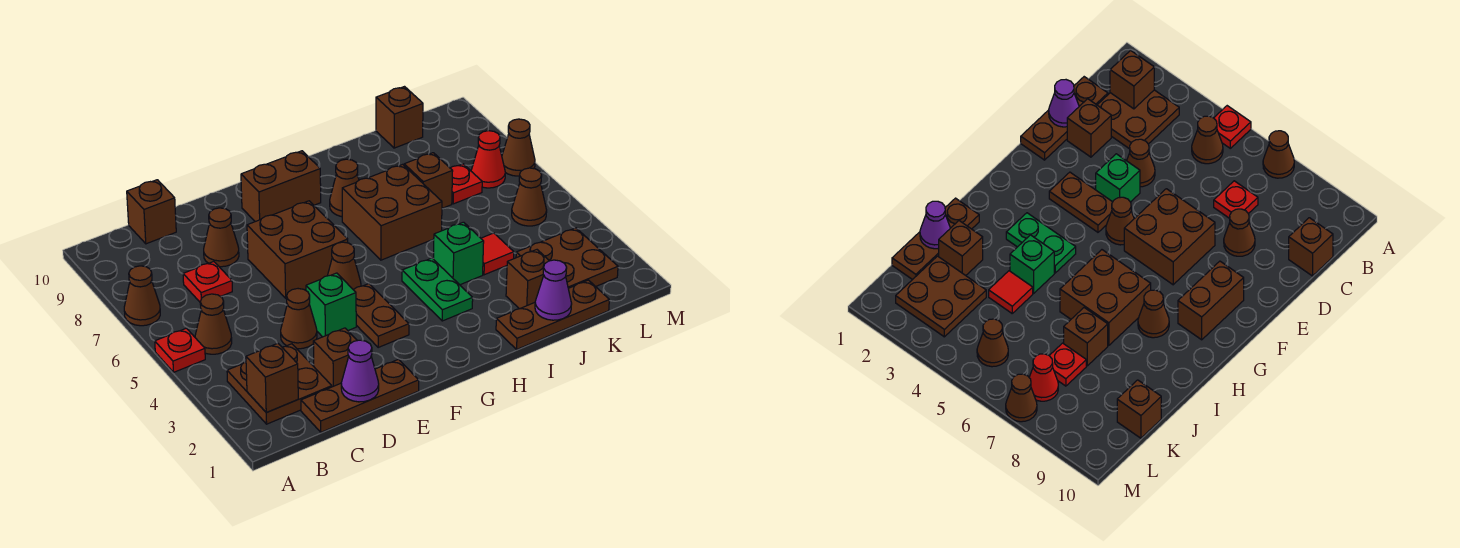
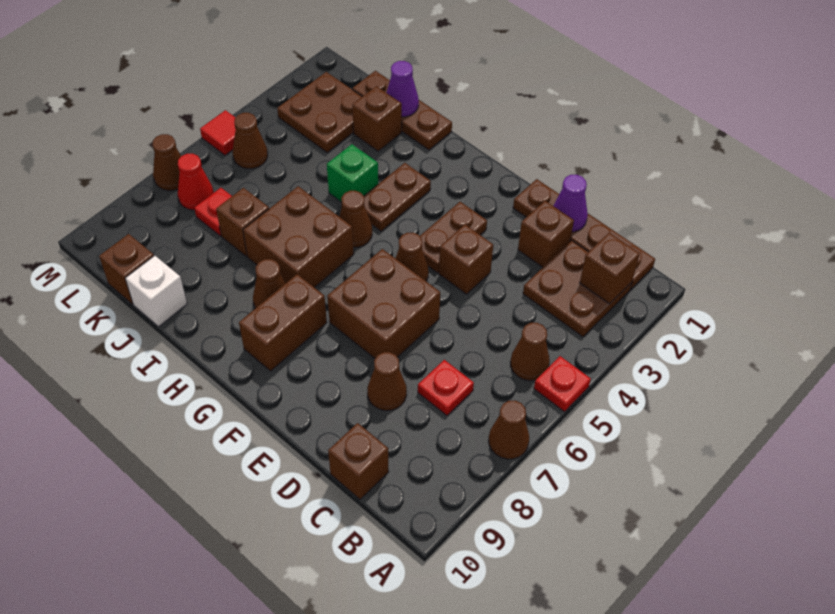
brown plate C1:E1 level 1 -> brown plate B1:E1 level 1
brown cone D4 level 1 -> brown cone H5 level 1
green brick E4 level 1 -> brown brick E4 level 1
brown brick F9:G9 level 1 -> brown brick G8:G9 level 1
green plate H3:H4 level 1 -> brown plate H3:H4 level 1
red tile J4 level 1 -> red tile M5 level 1
none -> white brick J10 level 1

